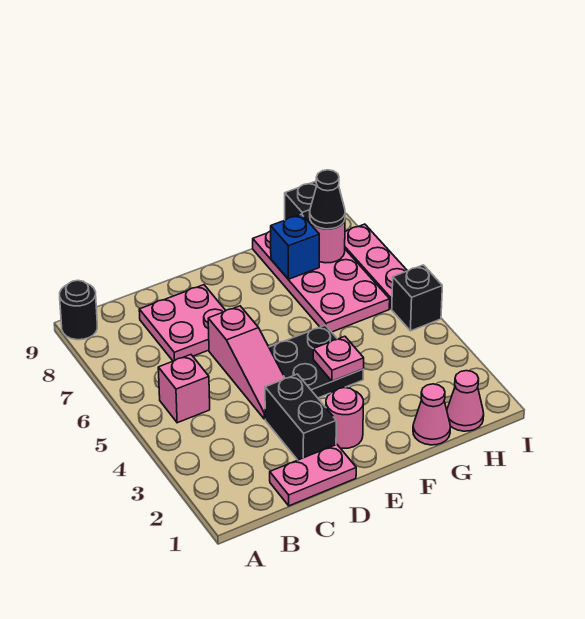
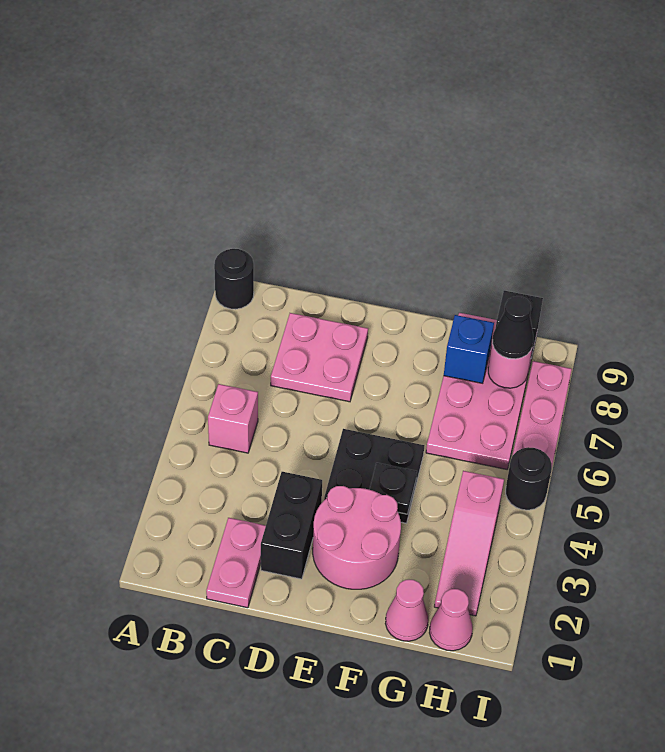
pink plate C1:D1 level 1 -> pink plate C1:C2 level 1
pink slope D4:D6 level 1 top 6 -> pink slope H2:H4 level 1 top 4
pink round brick E2 level 1 -> pink round brick E2:F3 level 1
pink plate F4 level 2 -> black plate F4 level 2
black brick I5 level 1 -> black round brick I5 level 1

